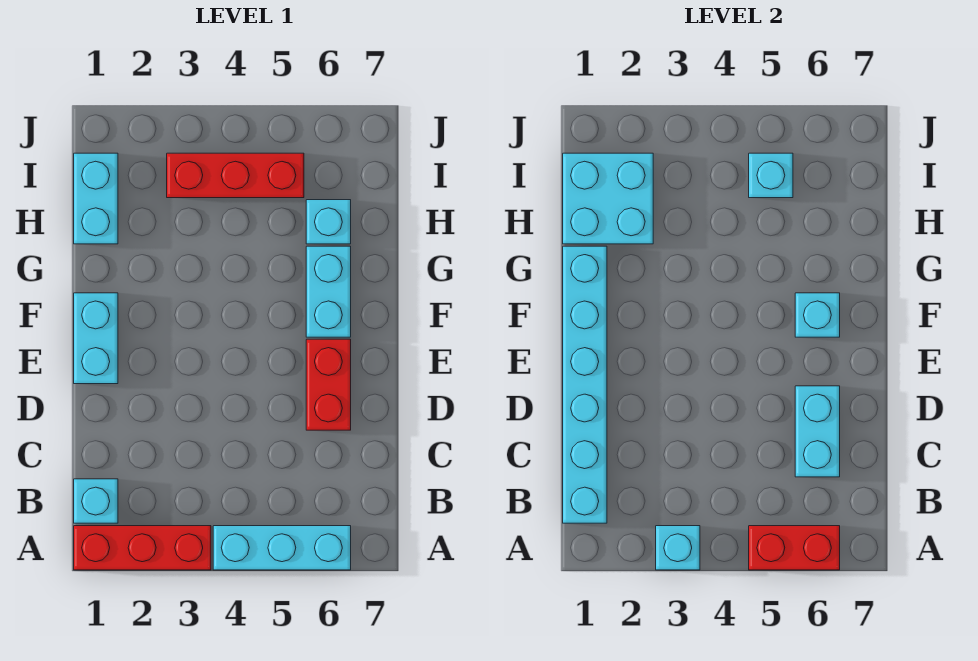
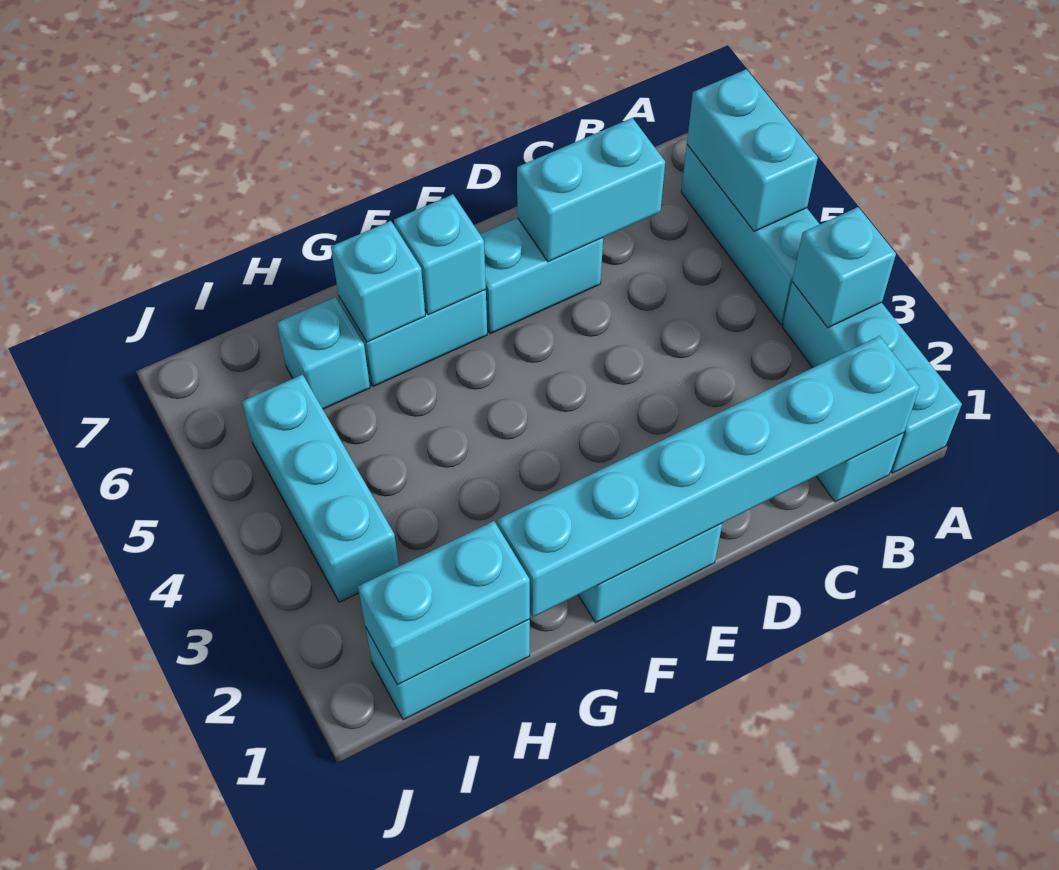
red brick A1:A3 level 1 -> cyan brick A1:A3 level 1
red brick A5:A6 level 2 -> cyan brick A5:A6 level 2
red brick D6:E6 level 1 -> cyan brick D6:E6 level 1
cyan brick H1:I2 level 2 -> cyan brick H1:I1 level 2
red brick I3:I5 level 1 -> cyan brick I3:I5 level 1
cyan brick I5 level 2 -> cyan brick G6 level 2

